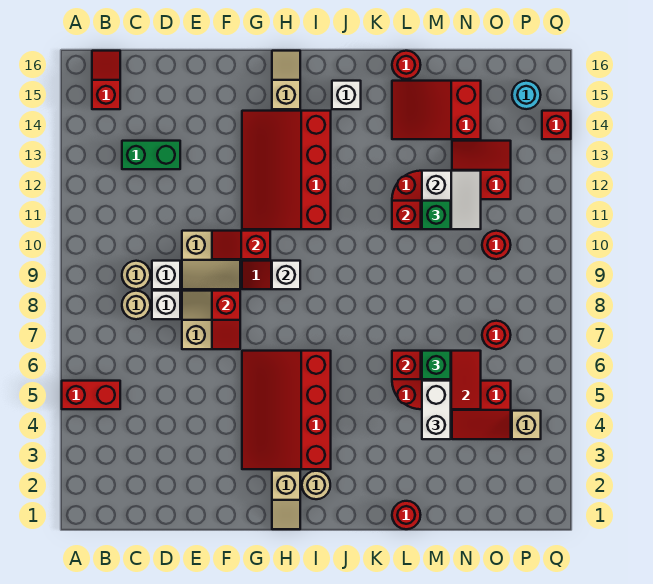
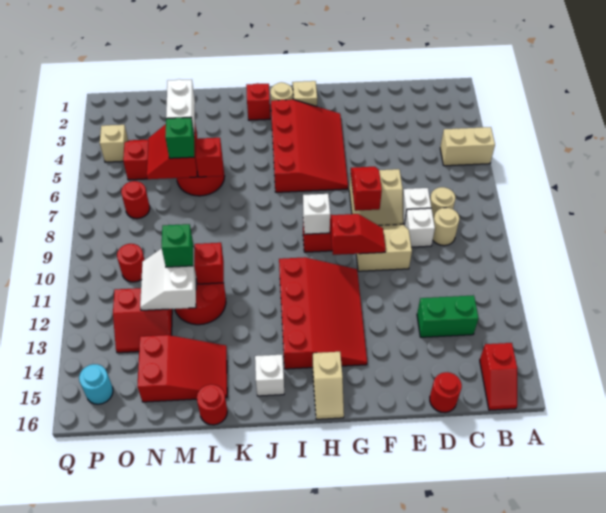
red brick A5:B5 level 1 -> tan brick A5:B5 level 1
red round brick L1 level 1 -> red round brick D16 level 1
red brick Q14 level 1 -> red brick J2 level 1

